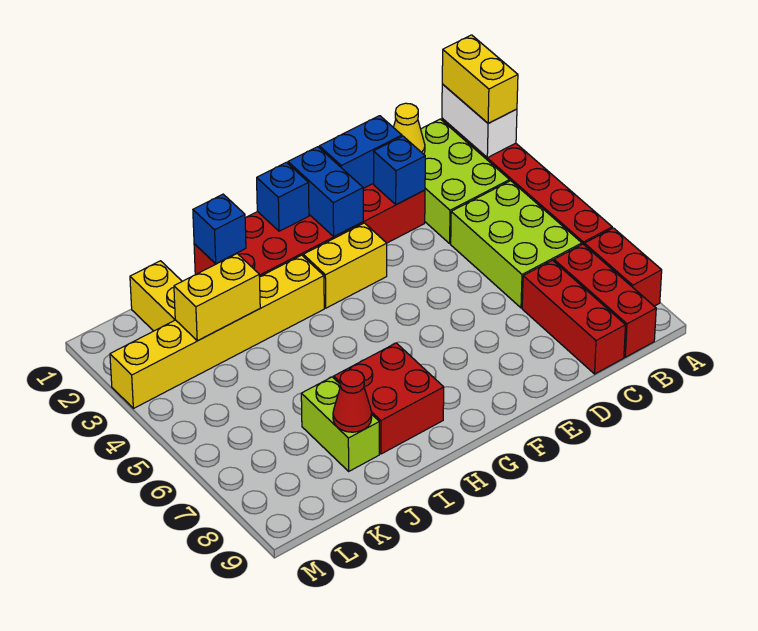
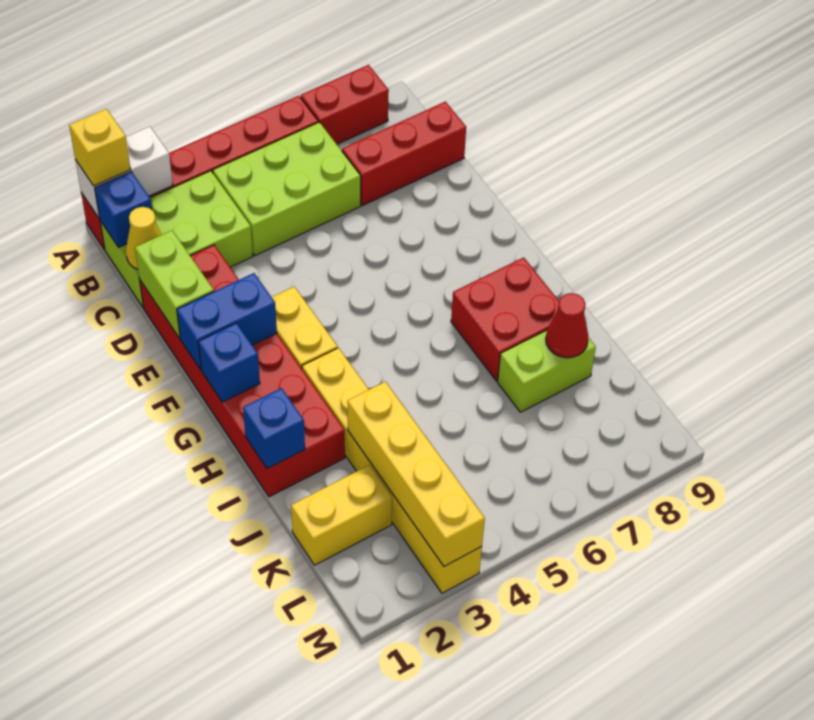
yellow brick A1:A2 level 3 -> yellow brick A1 level 3
red brick B7:B9 level 1 -> none
blue brick D1:E1 level 2 -> lime brick D1:E1 level 2
blue brick D2 level 2 -> blue brick B1 level 2
yellow brick J3:K3 level 2 -> yellow brick J3:M3 level 2

